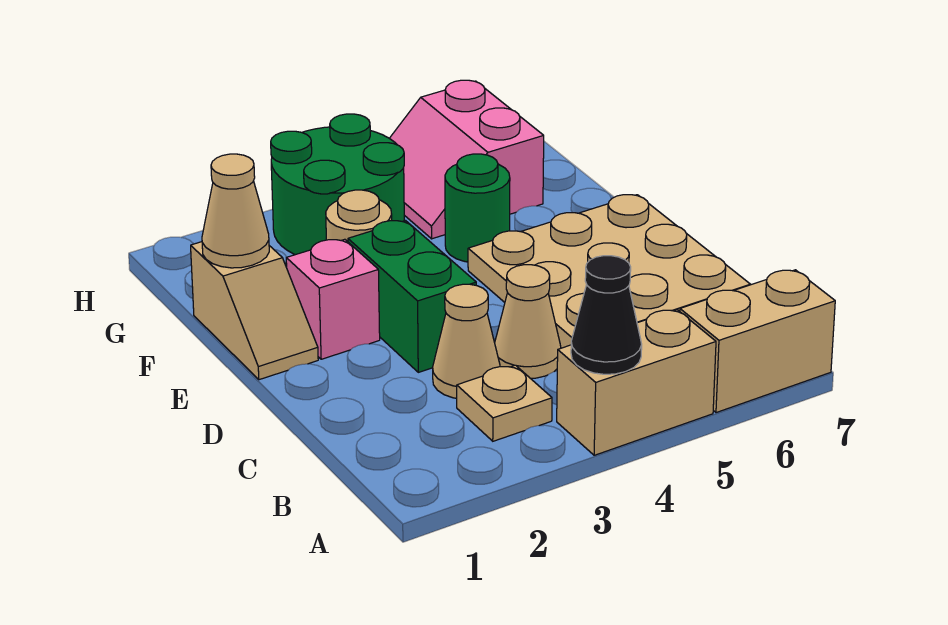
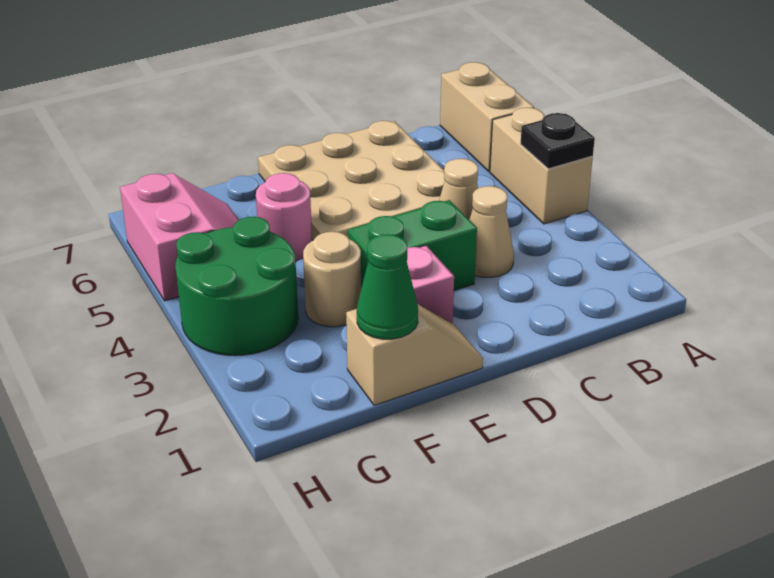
black cone A4 level 2 -> black plate A4 level 2
tan plate B3 level 1 -> none
tan cone F1 level 2 -> green cone F1 level 2
green round brick F5 level 1 -> pink round brick F5 level 1
pink slope G5:H6 level 1 top 6 -> pink slope G5:H6 level 1 top H

